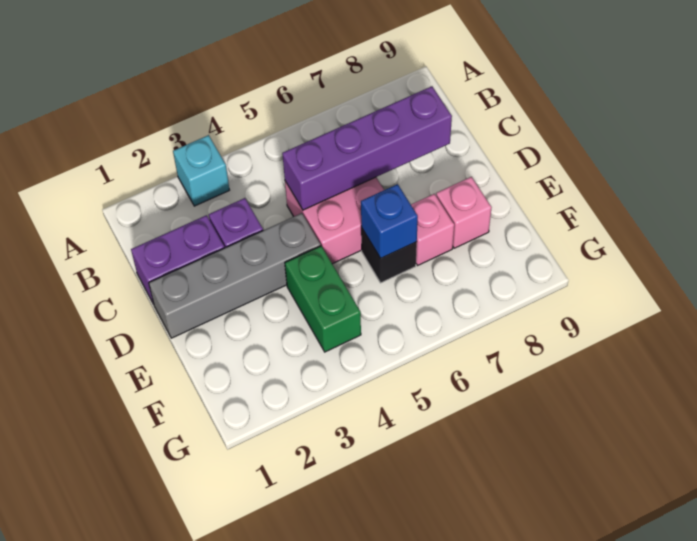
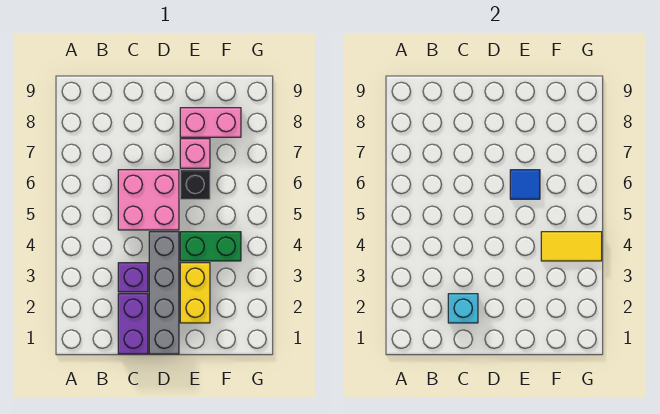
cyan brick A3 level 1 -> cyan brick C2 level 2
purple brick C5:C8 level 2 -> none
none -> yellow brick E2:E3 level 1
blue brick E6 level 2 -> blue tile E6 level 2
pink brick E8 level 1 -> pink brick E8:F8 level 1
none -> yellow tile F4:G4 level 2

